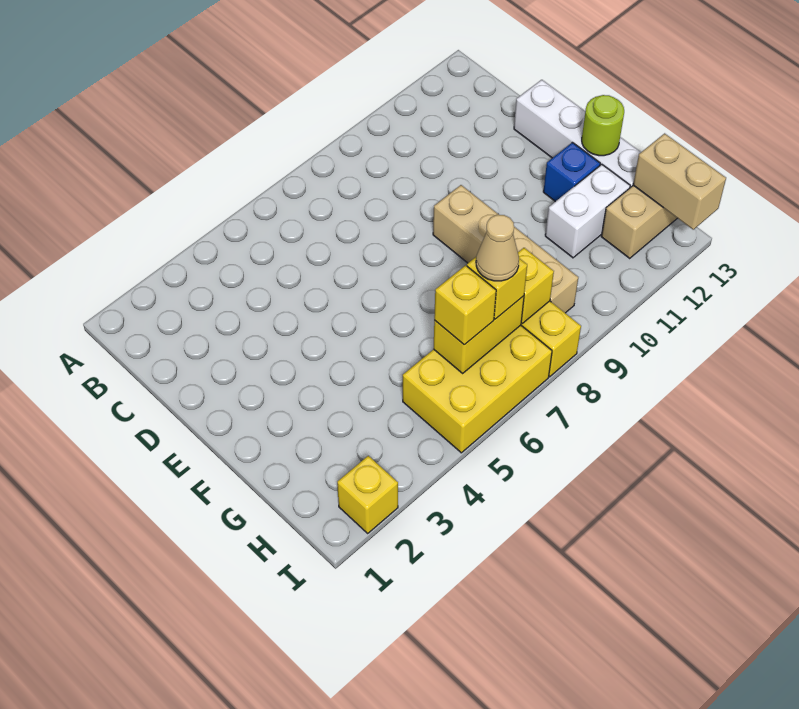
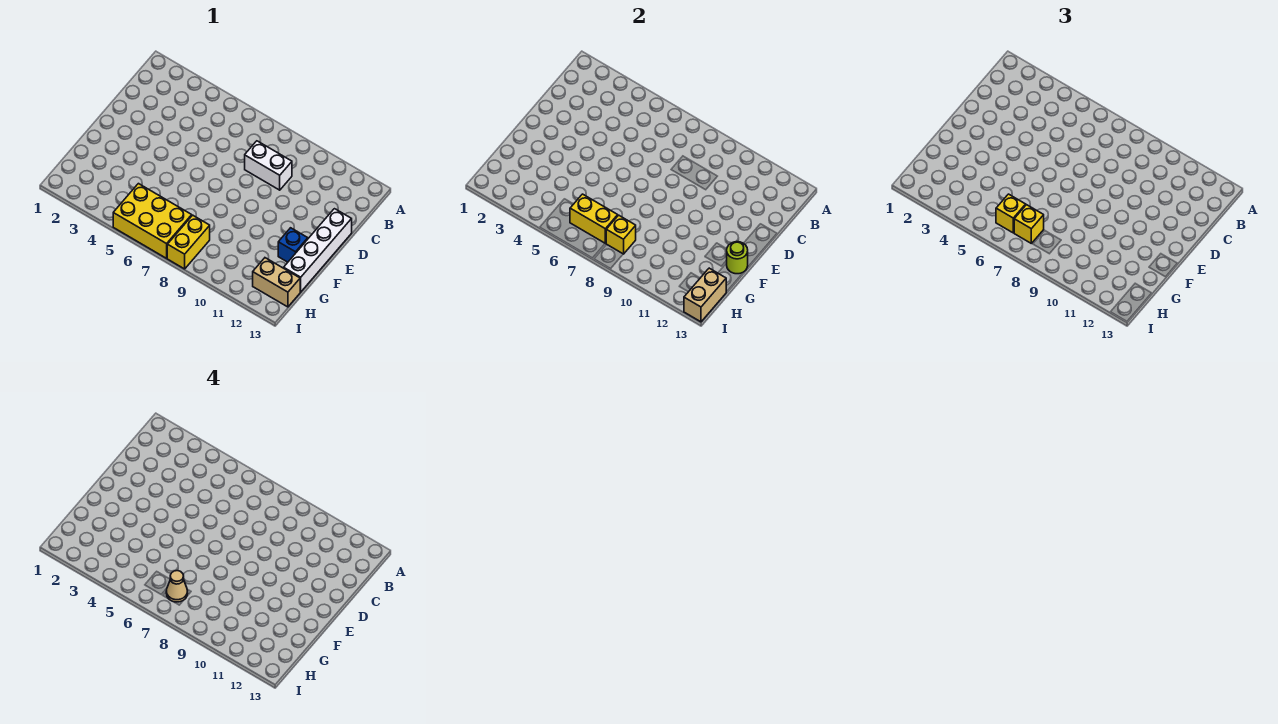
tan brick E9:H9 level 1 -> none
white brick G11:G12 level 1 -> white brick C8:C9 level 1
yellow brick I2 level 1 -> none

